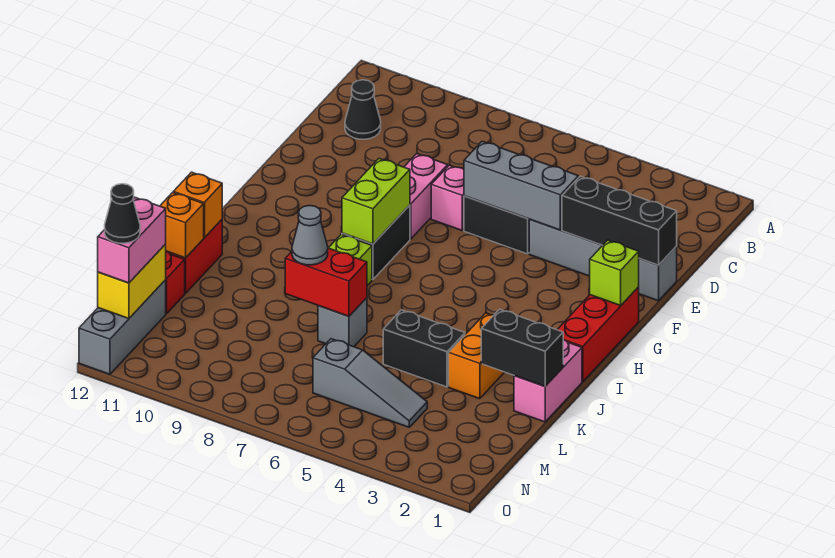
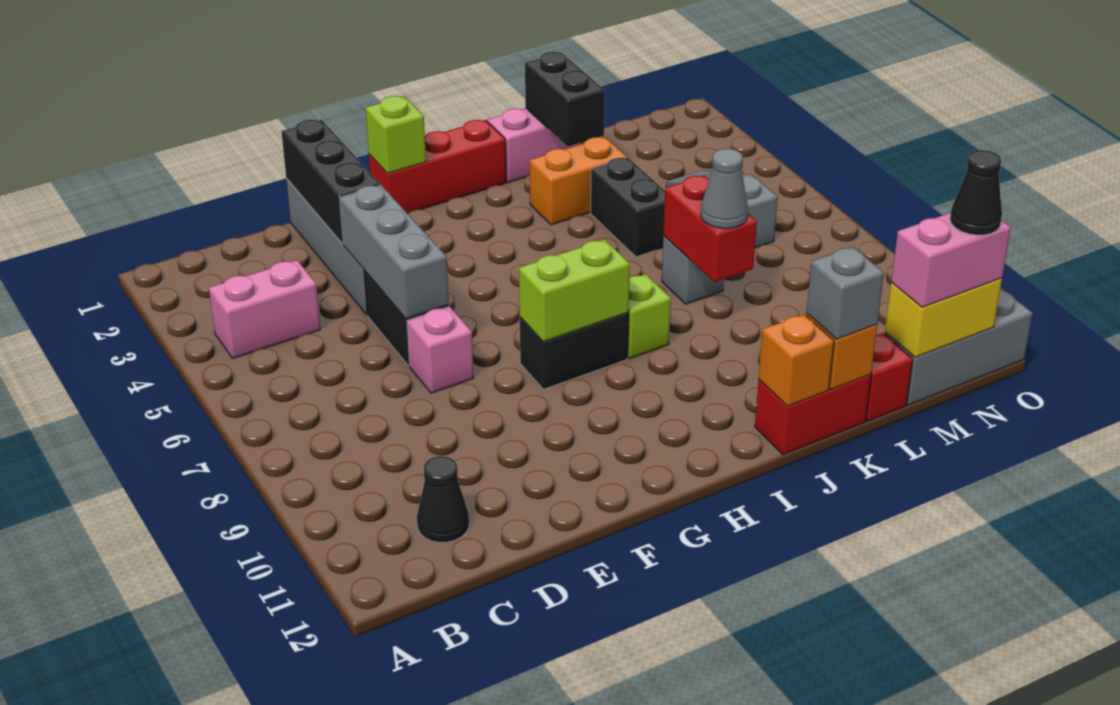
pink brick E8:F8 level 1 -> pink brick B4:C4 level 1
none -> grey brick K12 level 3

